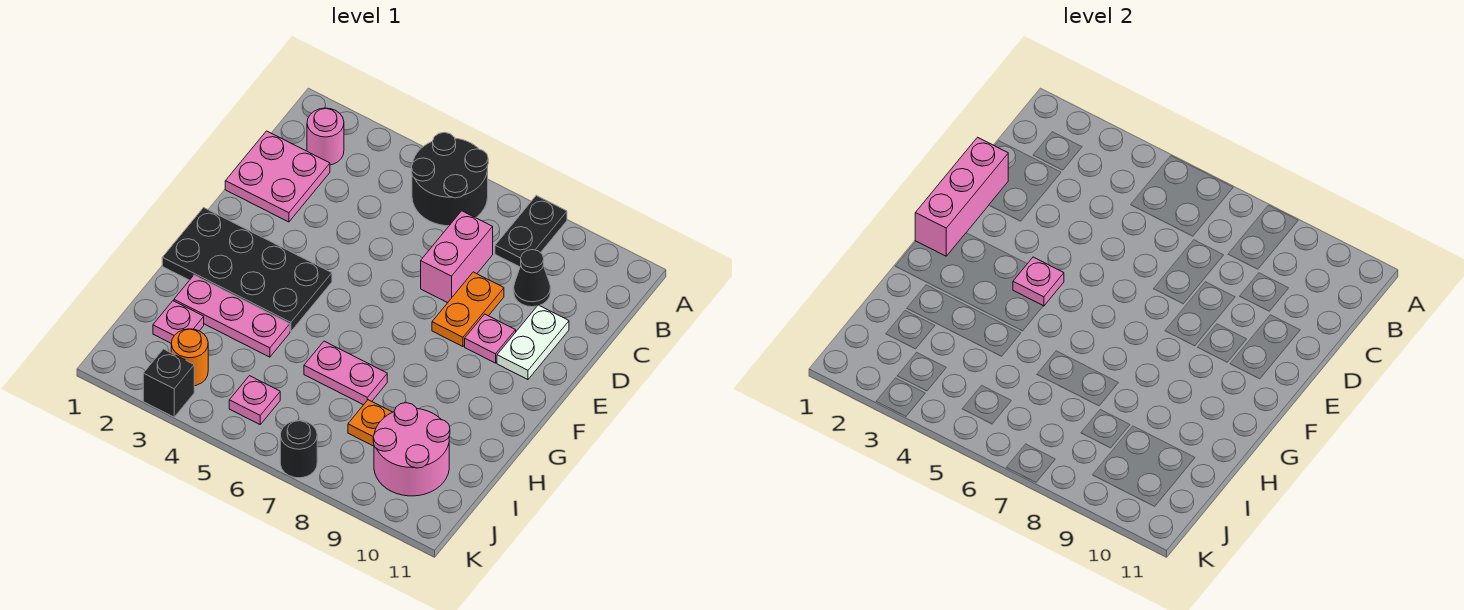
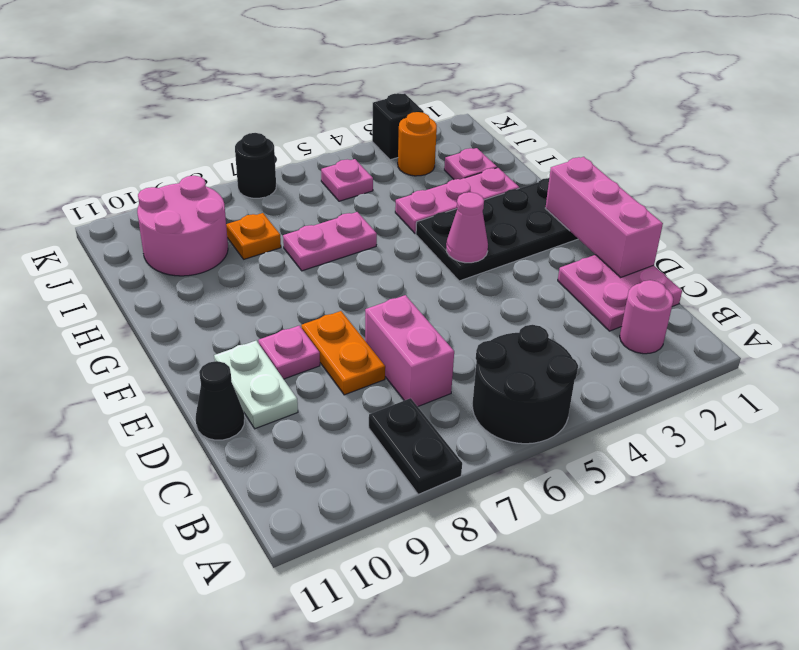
black cone C9 level 1 -> black cone D11 level 1
pink plate F4 level 2 -> pink cone F4 level 2

